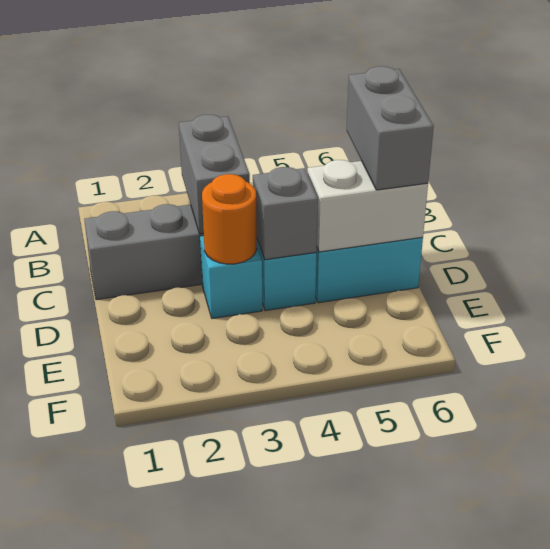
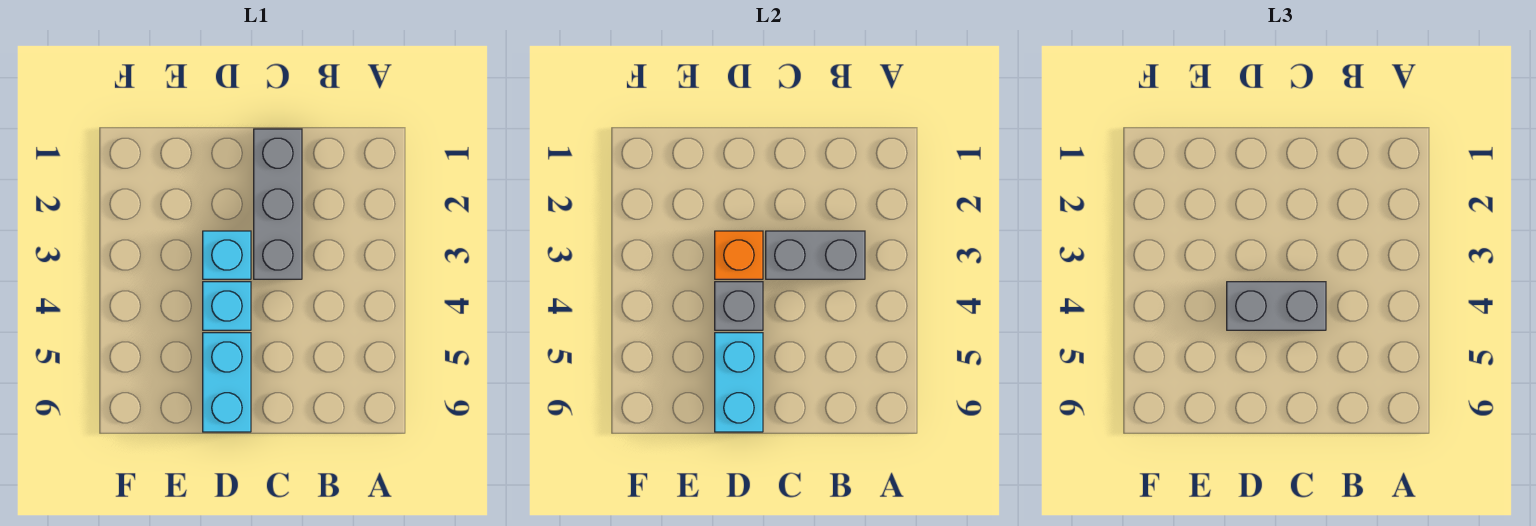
grey brick C6:D6 level 3 -> grey brick C4:D4 level 3
orange round brick D3 level 2 -> orange brick D3 level 2
white brick D5:D6 level 2 -> cyan brick D5:D6 level 2

